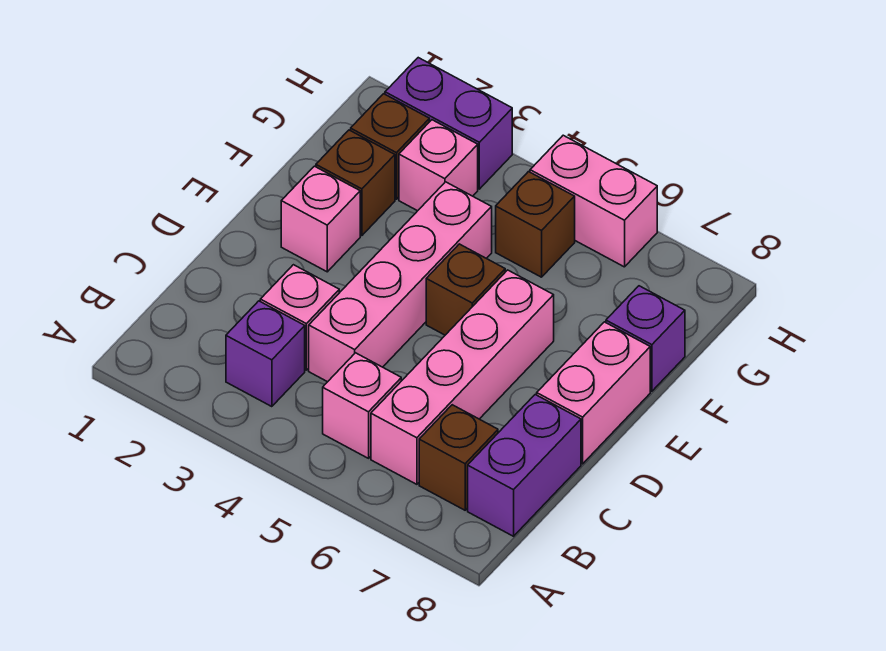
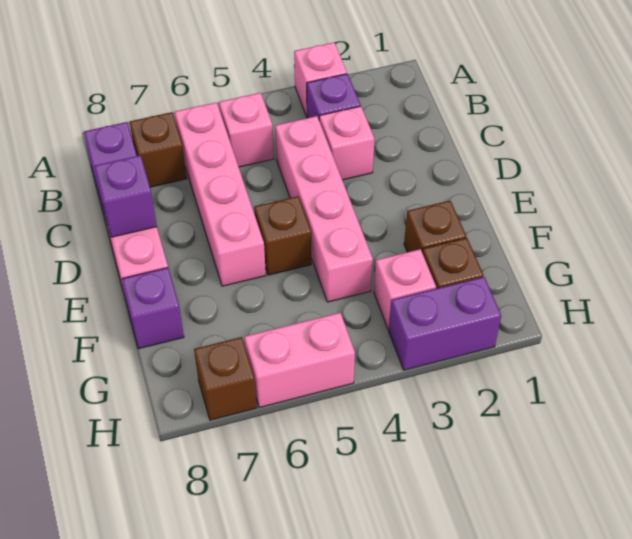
none -> purple brick D8 level 2
pink brick E2 level 1 -> pink brick A3 level 1
brown brick G5 level 1 -> brown brick H7 level 1

